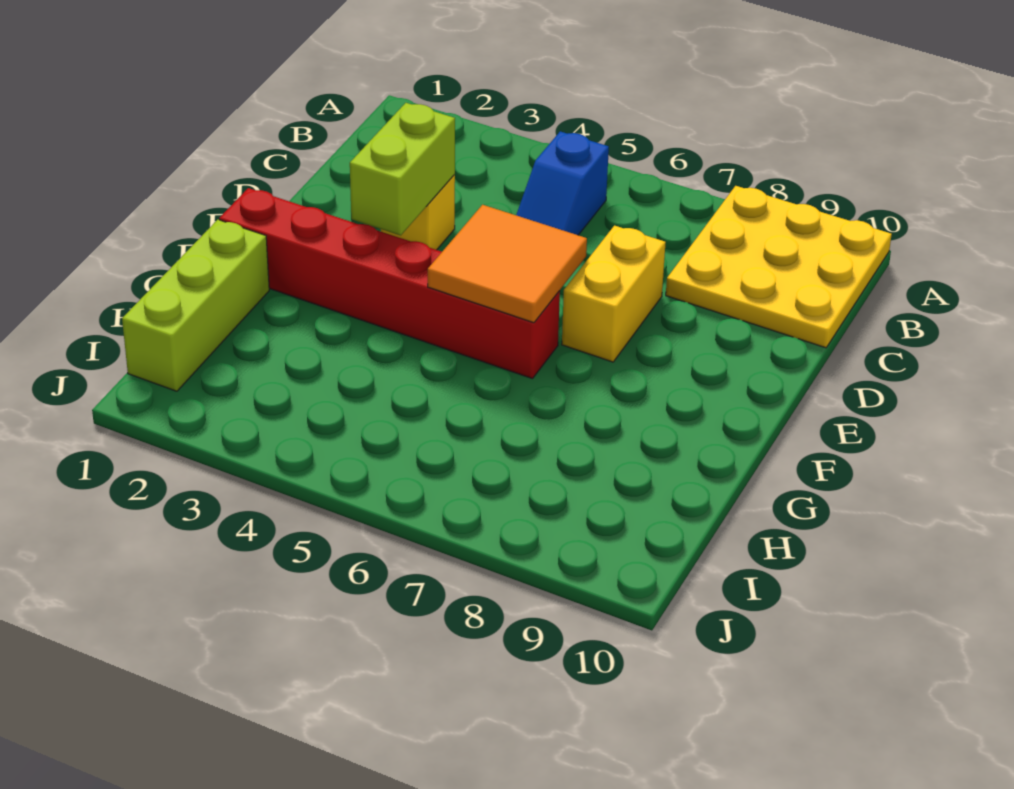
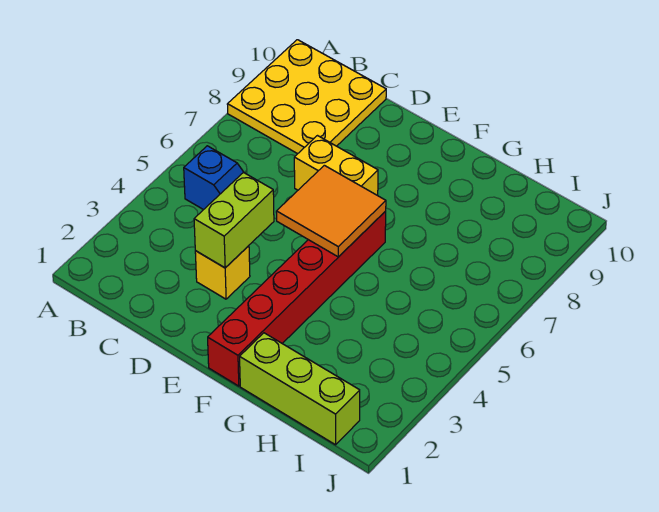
lime brick D3:E3 level 2 -> lime brick D3:D4 level 2

